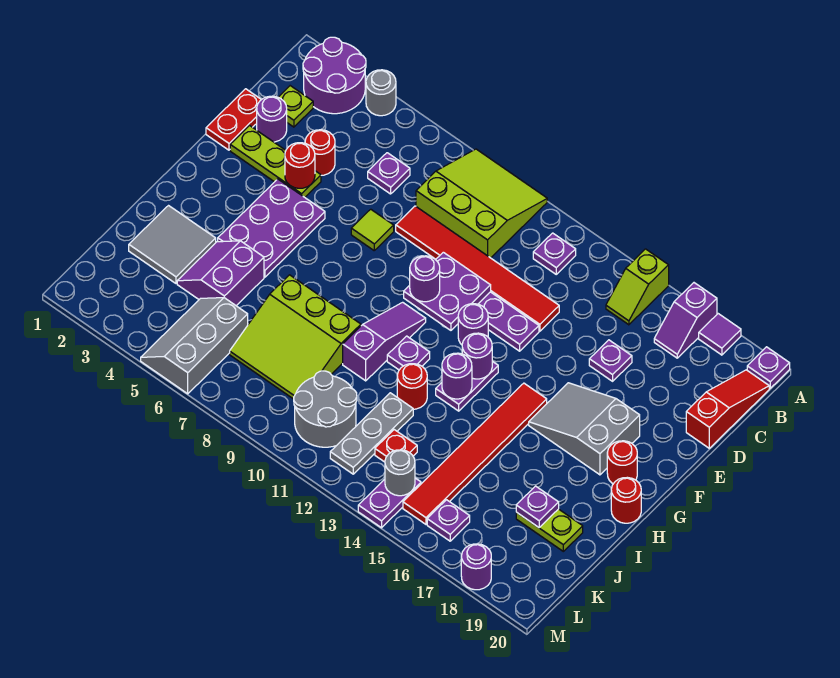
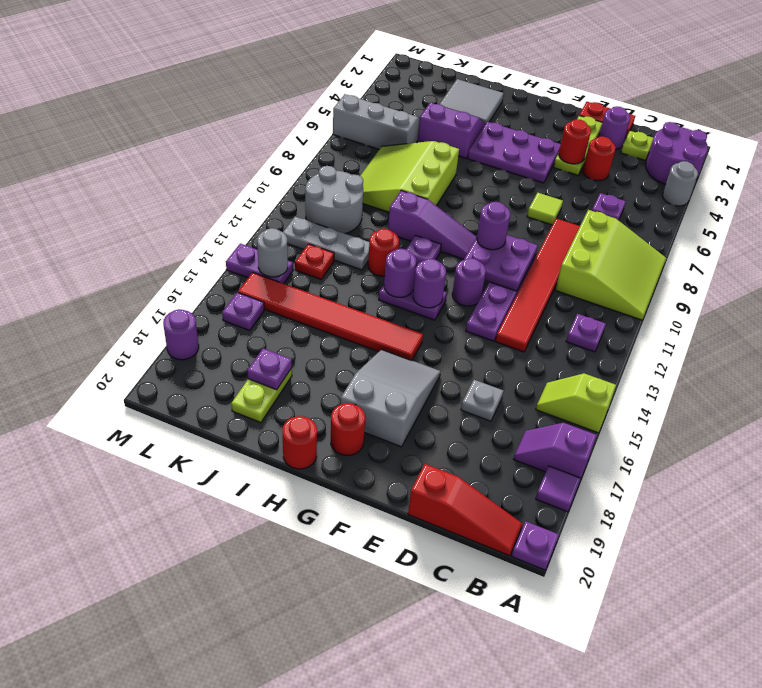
purple plate D16 level 1 -> grey plate D16 level 1

